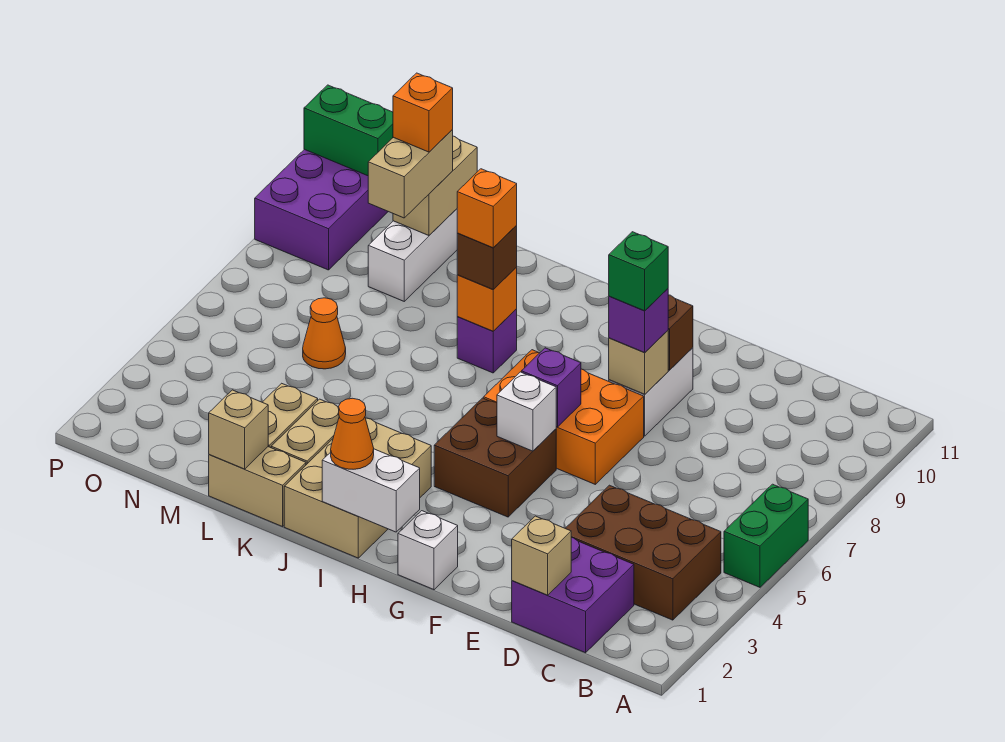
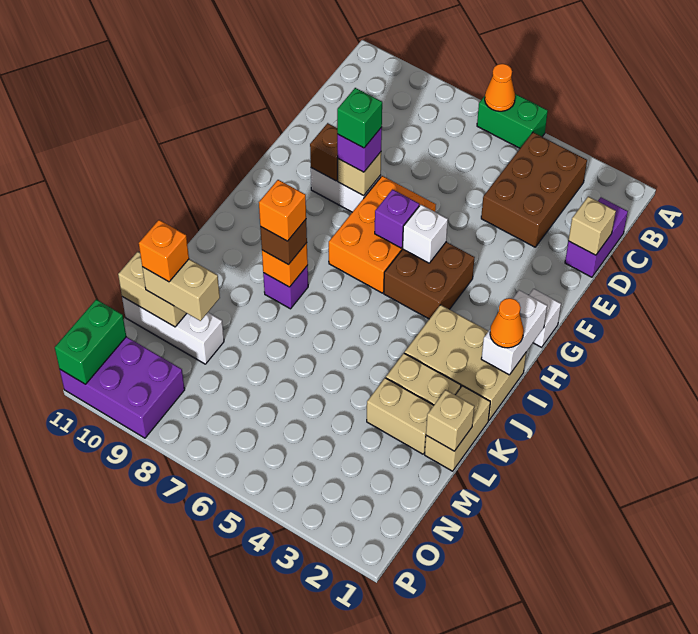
purple brick C1:D2 level 1 -> purple brick C1:D1 level 1
orange cone M6 level 1 -> orange cone A6 level 2

